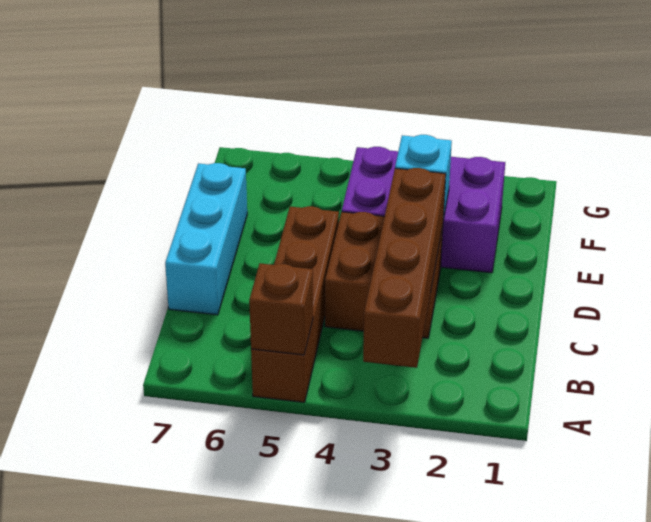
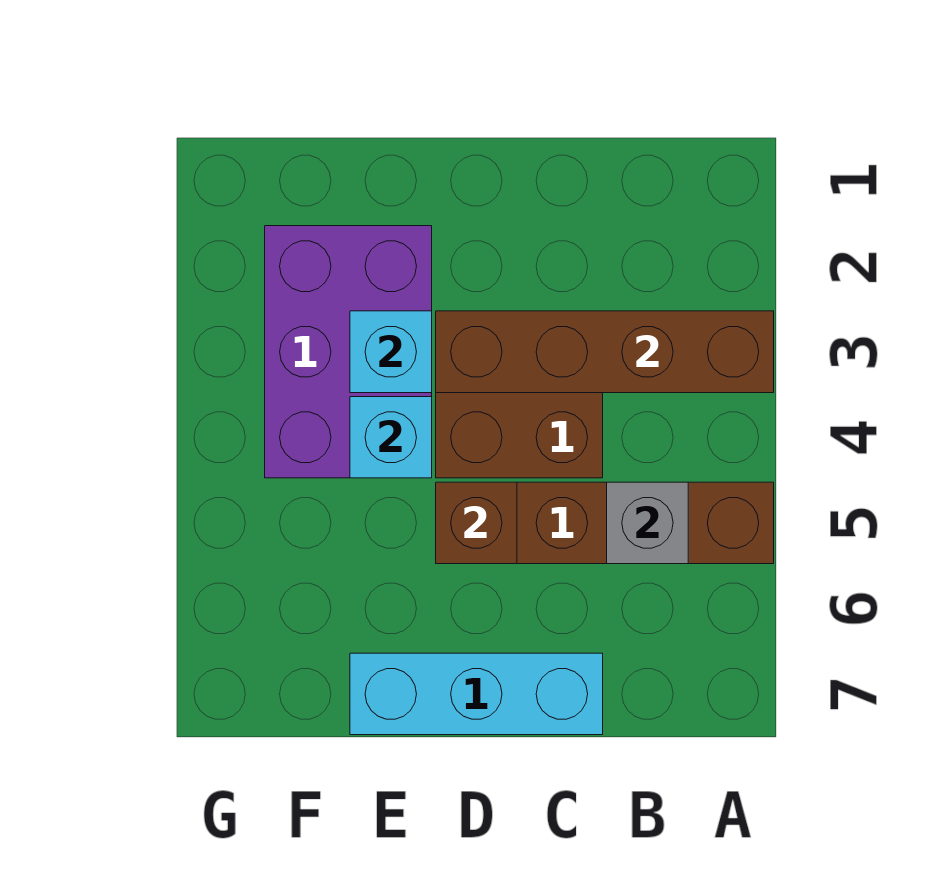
brown brick A5 level 2 -> brown brick D5 level 2
none -> grey brick B5 level 2
none -> cyan brick E4 level 2

